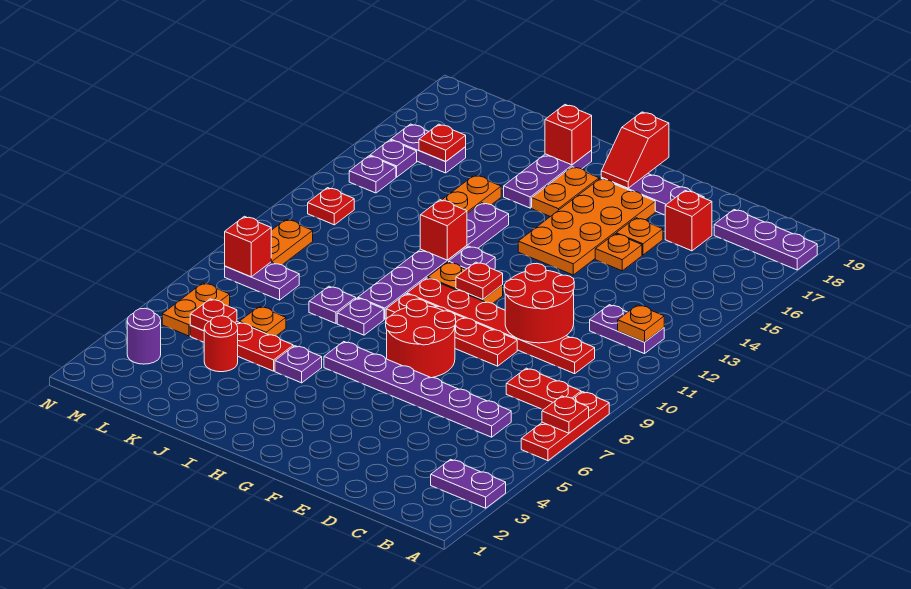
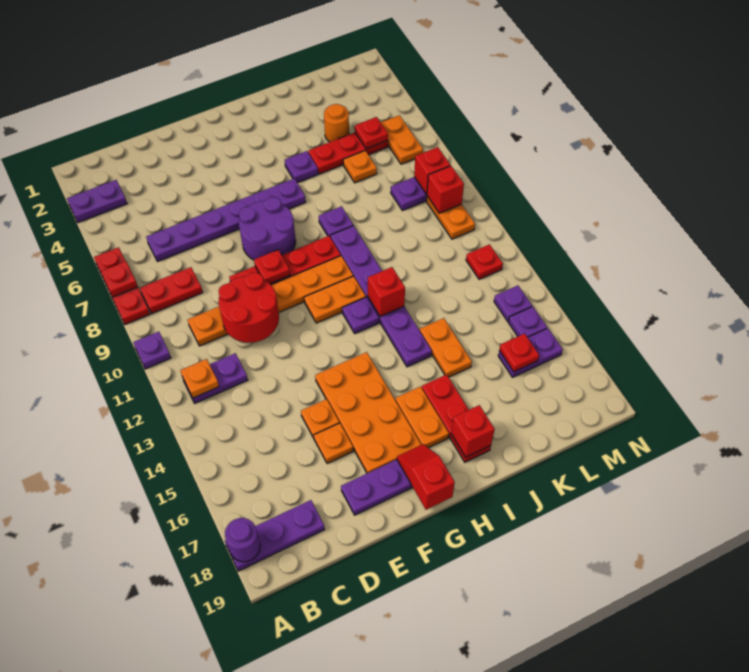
red plate C10:H10 level 1 -> orange plate C10:H10 level 1
red brick D17 level 1 -> red brick M9 level 2
red round brick F7:G8 level 1 -> purple round brick F7:G8 level 1
red plate G11 level 2 -> red plate F9 level 2
purple plate I16:I18 level 1 -> red plate I16:I18 level 1
purple plate J8 level 1 -> purple plate A10 level 1
red round brick K4 level 1 -> orange round brick K4 level 1
purple round brick M3 level 1 -> purple round brick A18 level 2

